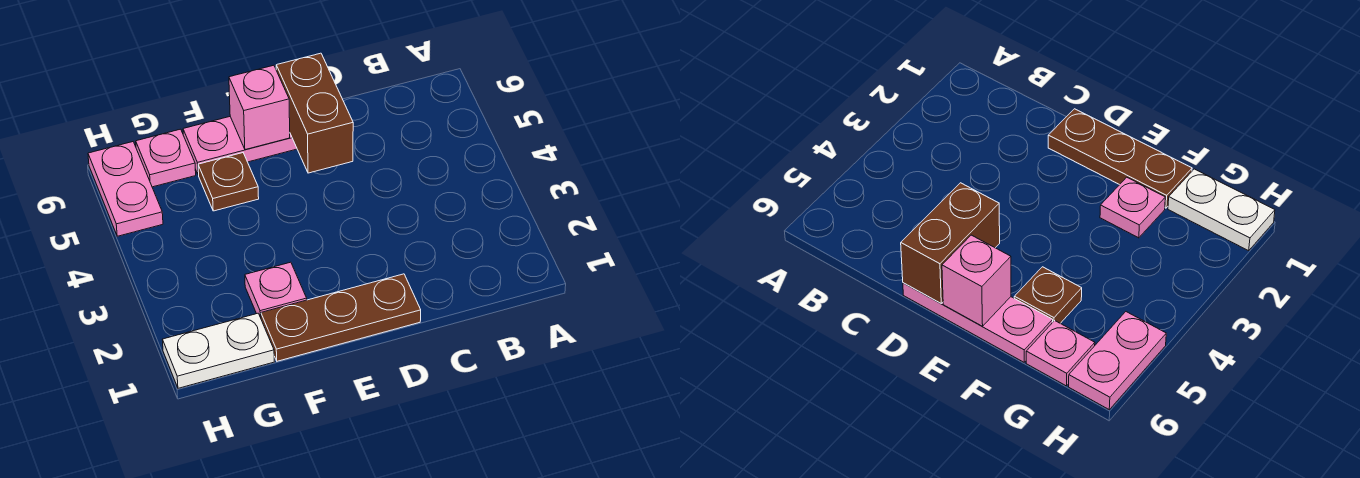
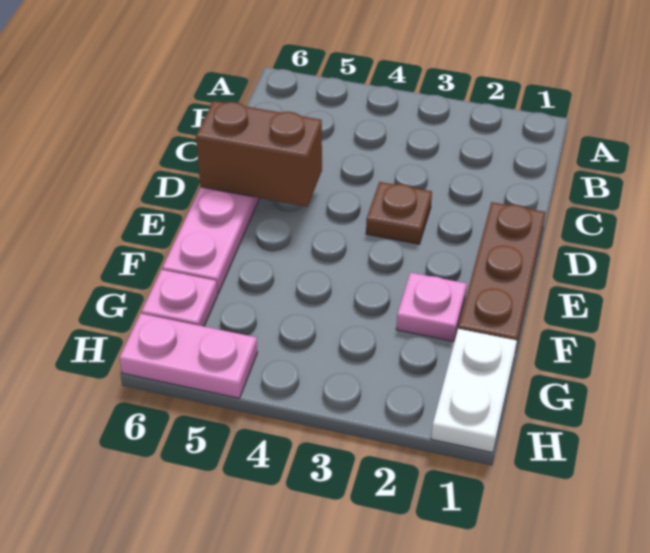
pink brick E6 level 2 -> none
brown plate F5 level 1 -> brown plate D3 level 1

